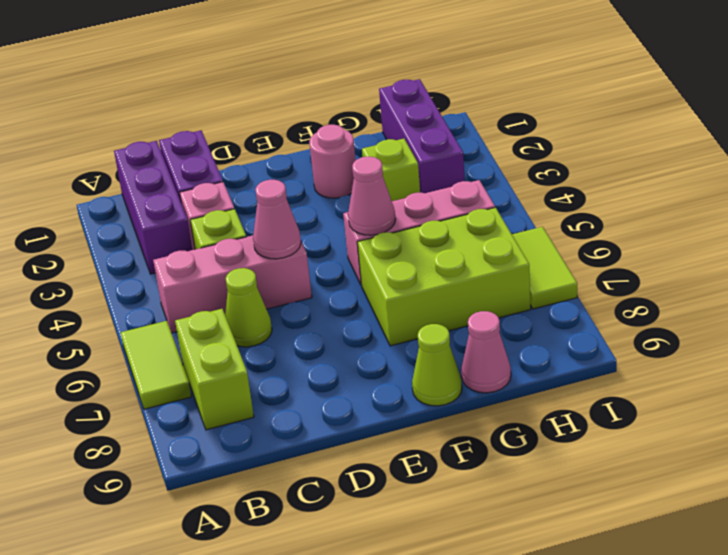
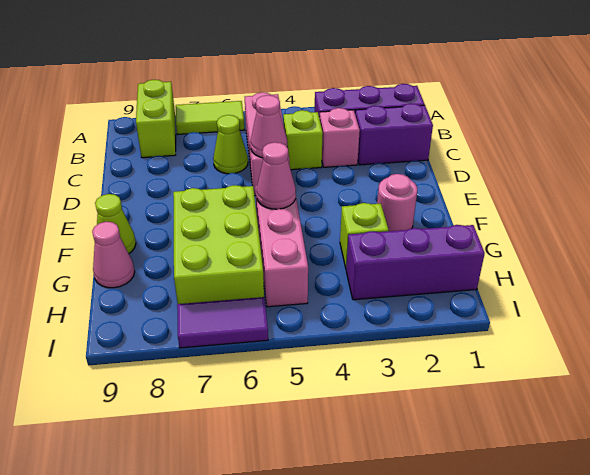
lime brick B7:B8 level 1 -> lime brick A8:B8 level 1
lime tile I6:I7 level 1 -> purple tile I6:I7 level 1

